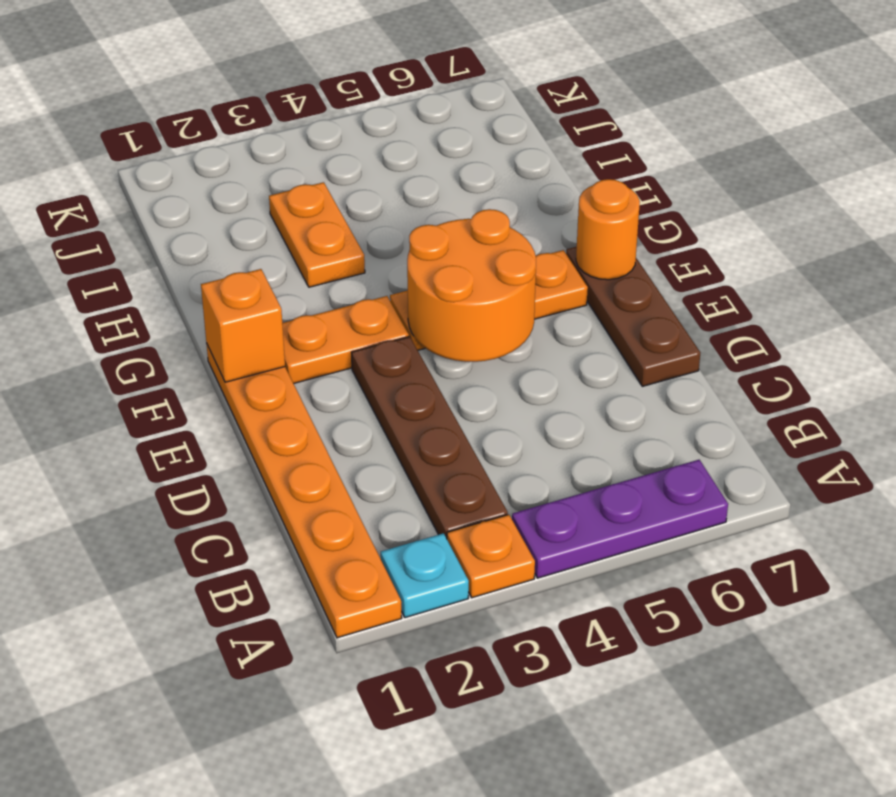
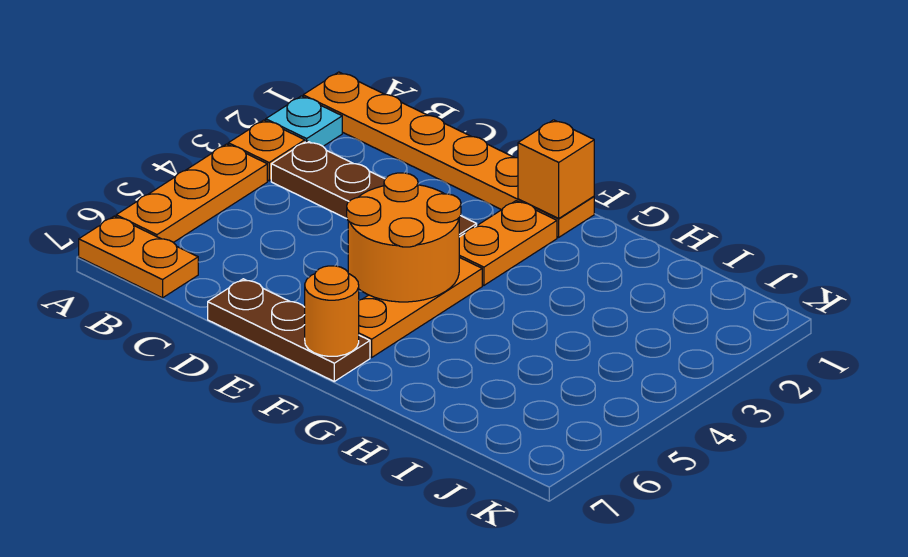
purple plate A4:A6 level 1 -> orange plate A4:A6 level 1
orange plate H3:I3 level 1 -> orange plate A7:B7 level 1

